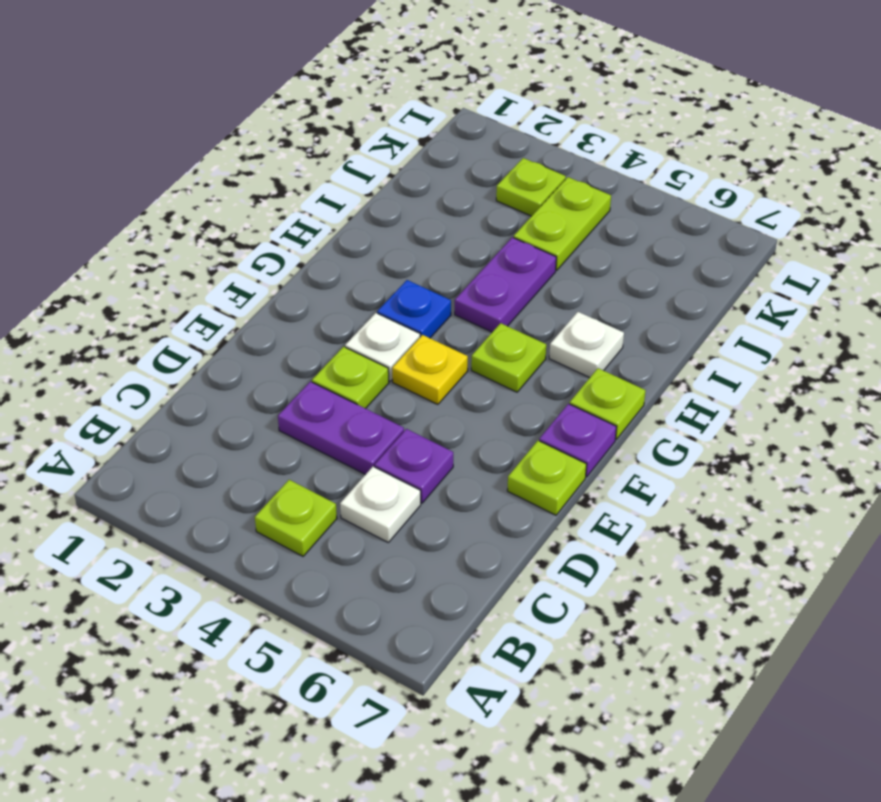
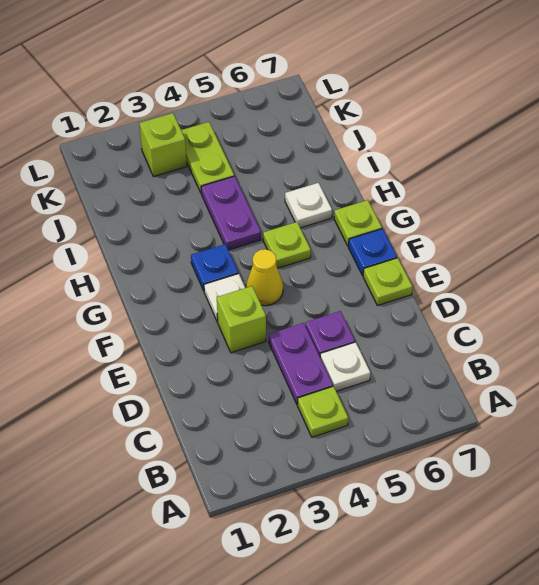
purple plate D3:D4 level 1 -> purple plate C4:D4 level 1
lime plate E3 level 1 -> lime brick E3 level 1
yellow plate F4 level 1 -> yellow cone F4 level 1
purple plate F7 level 1 -> blue plate F7 level 1
lime plate K3 level 1 -> lime brick K3 level 1

